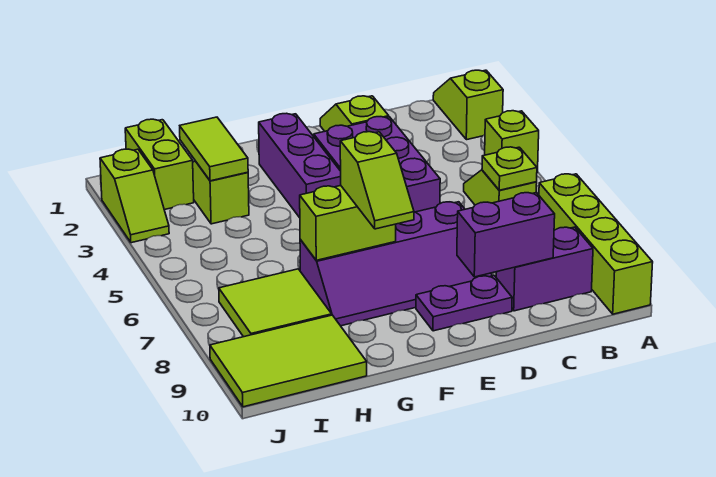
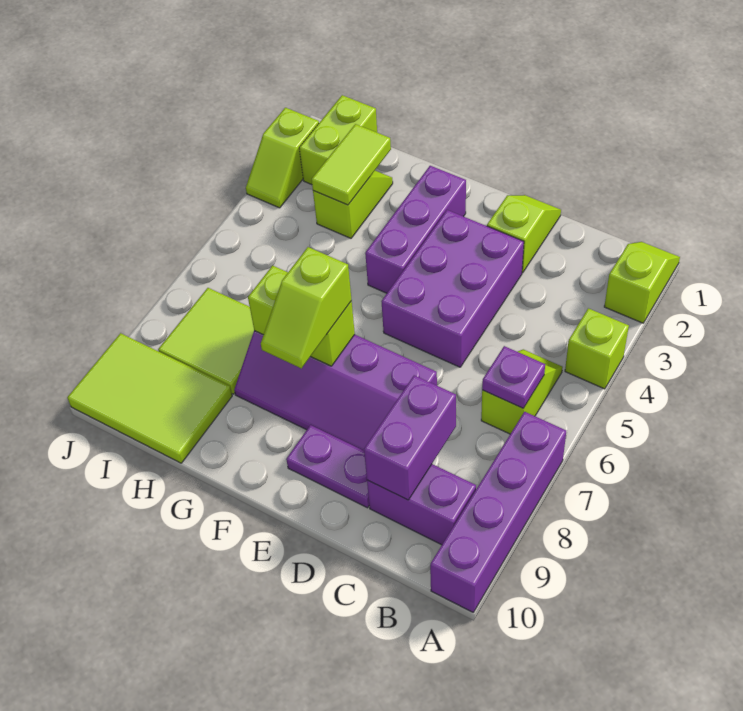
lime brick A7:A10 level 1 -> purple brick A7:A10 level 1
lime plate B6 level 2 -> purple plate B6 level 2
purple brick C9:D9 level 2 -> purple brick C8:C9 level 2

